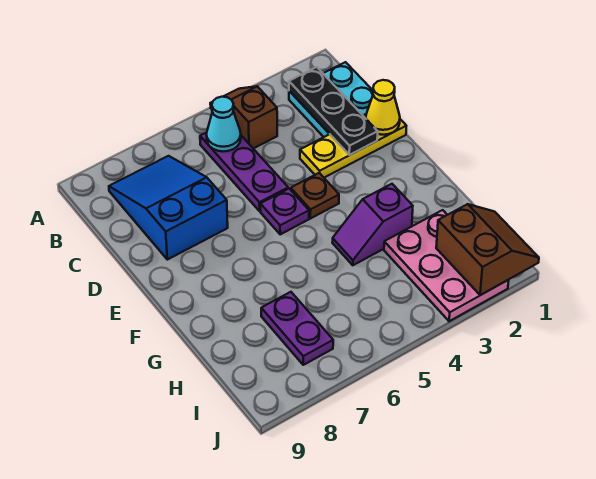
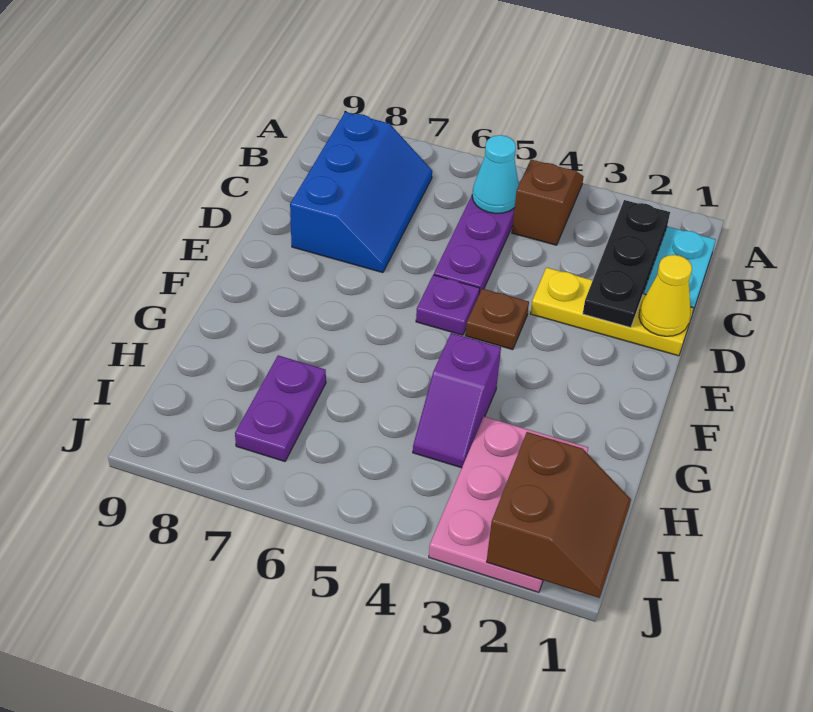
blue slope B7:D8 level 1 top D -> blue slope B7:D8 level 1 top 8
purple slope G3:G4 level 1 top 3 -> purple slope G4:H4 level 1 top G

